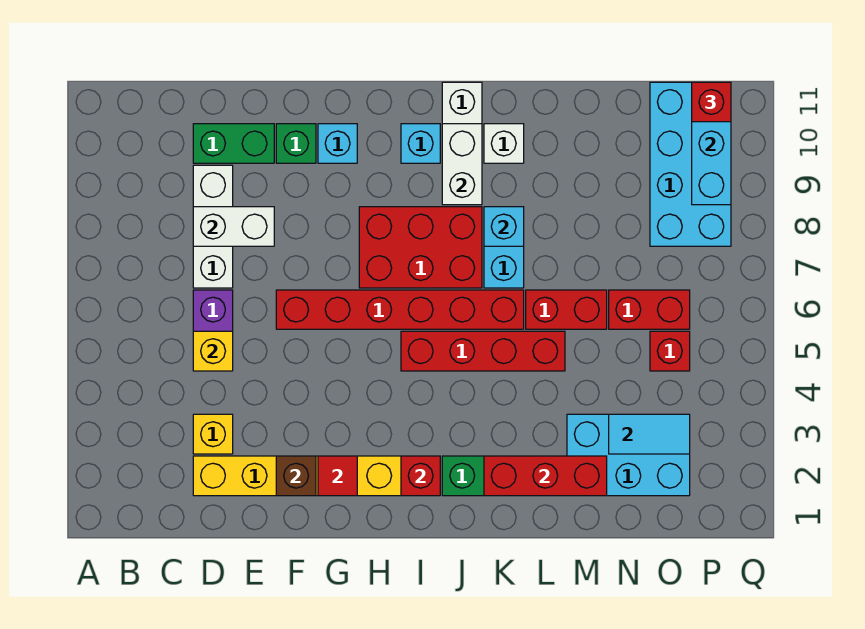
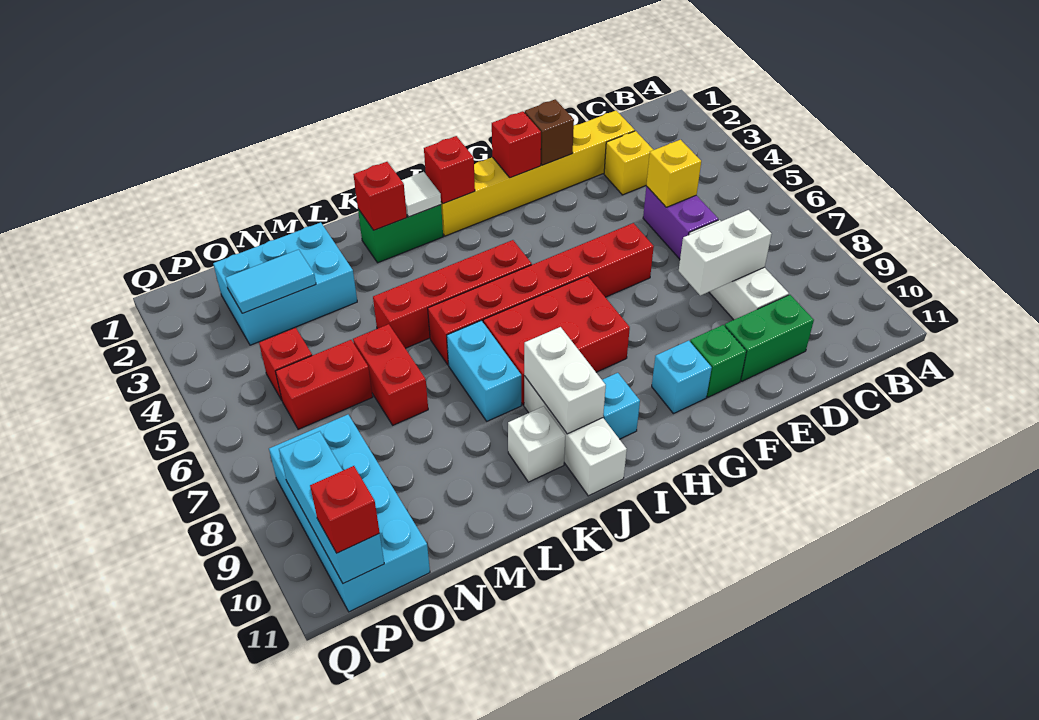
red tile G2 level 2 -> red brick G2 level 2
none -> white tile J2 level 2
red brick K2:M2 level 2 -> red brick K2 level 2
cyan brick K8 level 2 -> none
red brick L6:M6 level 1 -> red brick M6:M7 level 1

